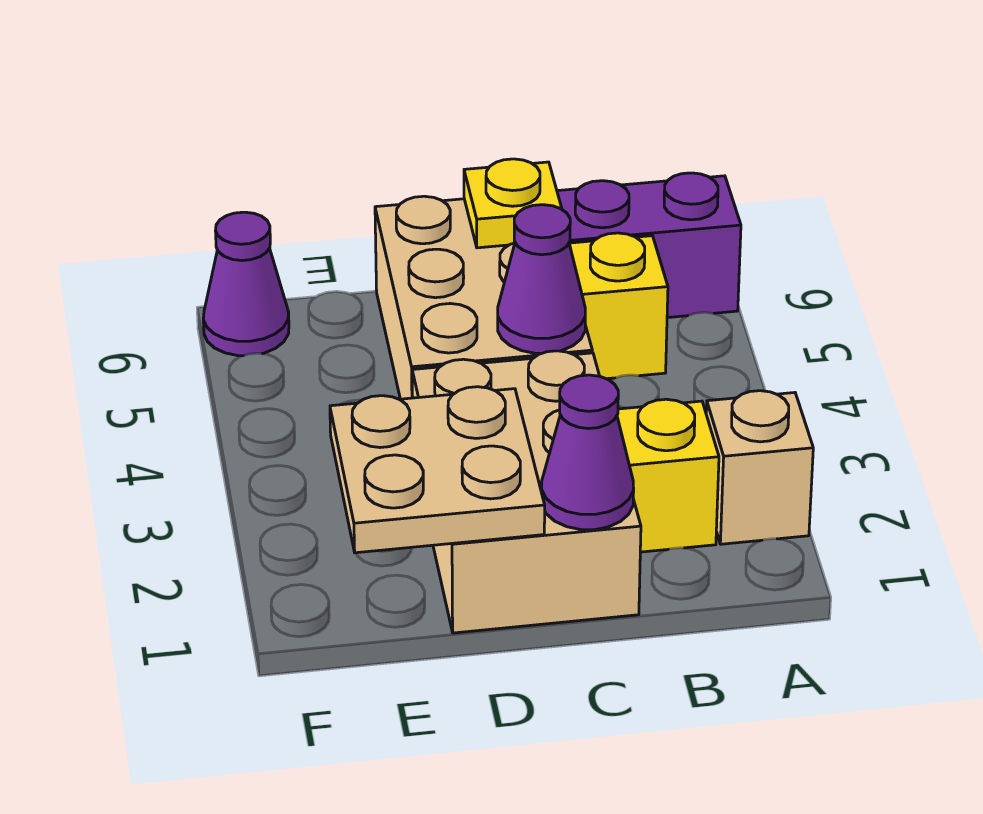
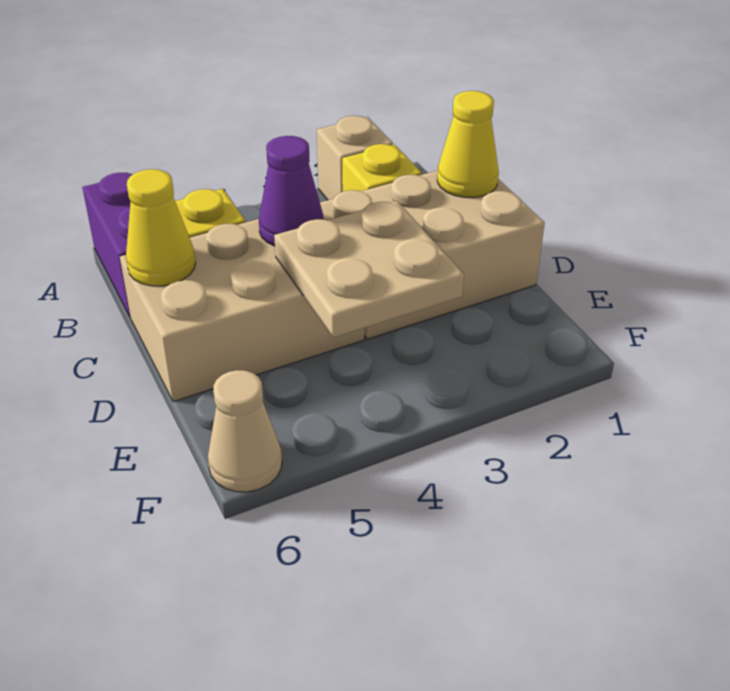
purple cone C1 level 2 -> yellow cone C1 level 2
yellow plate C6 level 2 -> yellow cone C6 level 2
tan plate D1:E2 level 2 -> tan plate D3:E4 level 2
purple cone F6 level 1 -> tan cone F6 level 1

